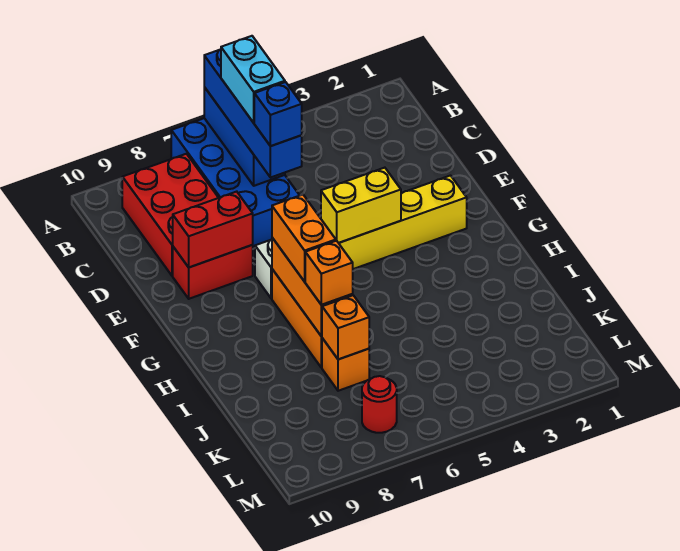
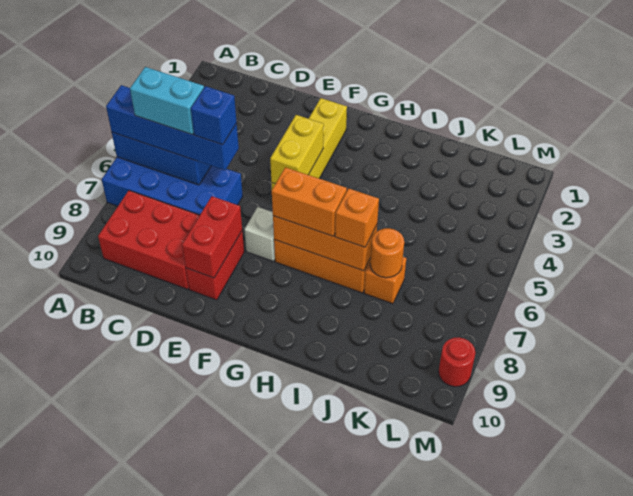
orange brick J7 level 2 -> orange round brick J7 level 2
red round brick L7 level 1 -> red round brick M9 level 1

